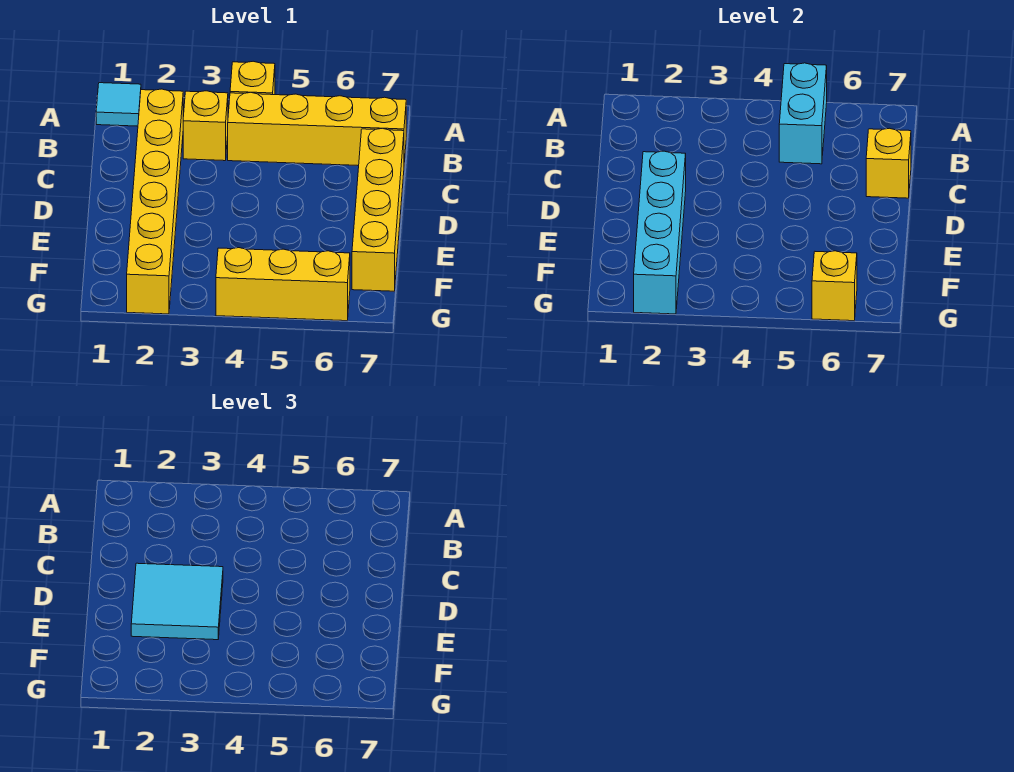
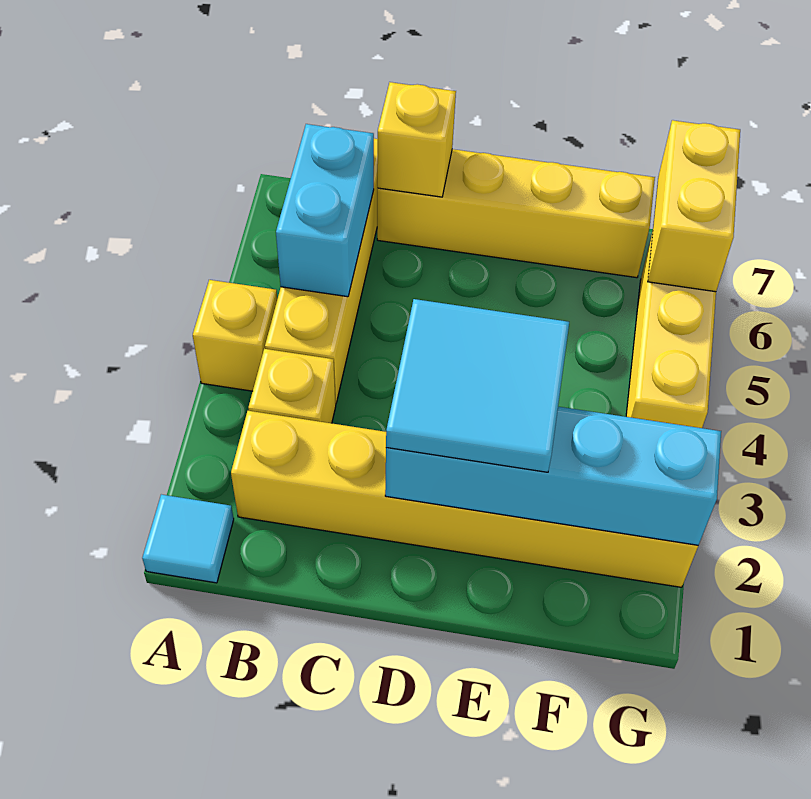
cyan brick A5:B5 level 2 -> cyan brick B5:B6 level 2
yellow brick G6 level 2 -> yellow brick G6:G7 level 2

